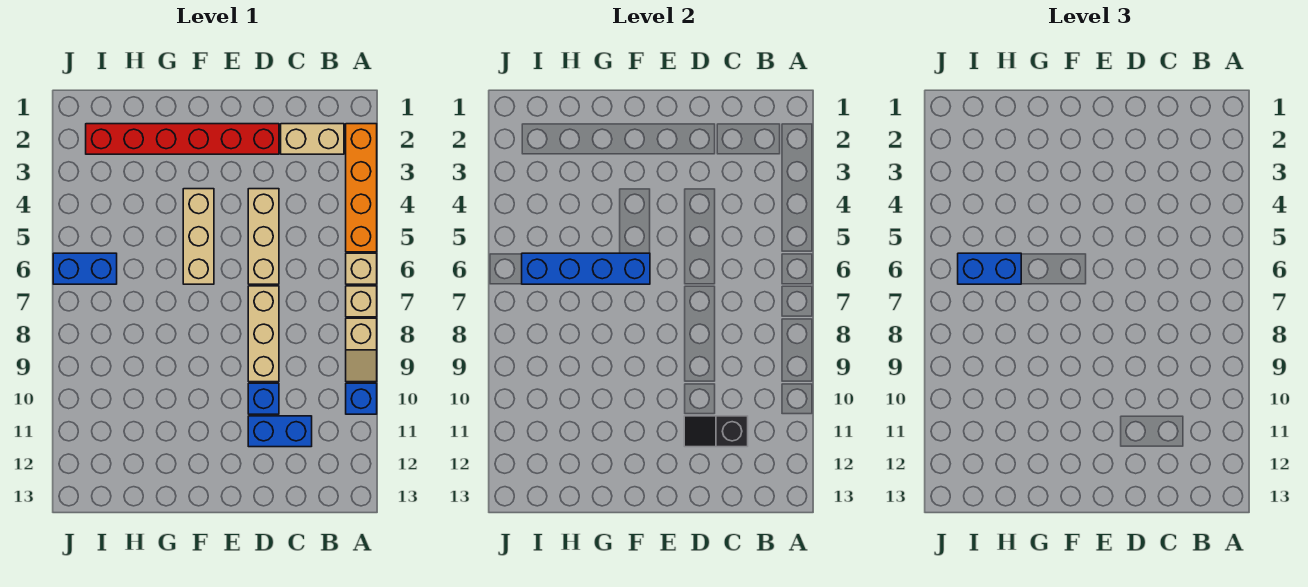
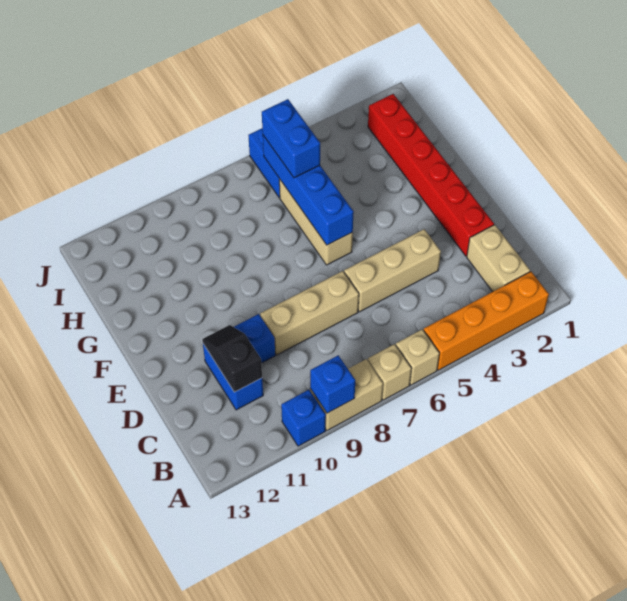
tan slope A8:A9 level 1 top 8 -> tan brick A8:A9 level 1
none -> blue brick A9 level 2
tan brick F4:F6 level 1 -> tan brick F6:H6 level 1

